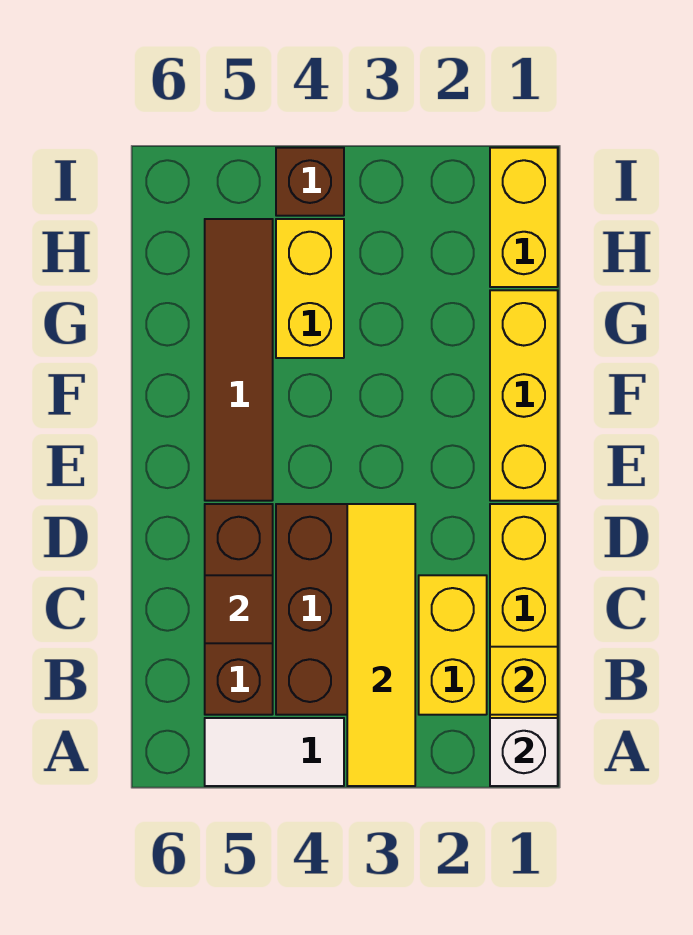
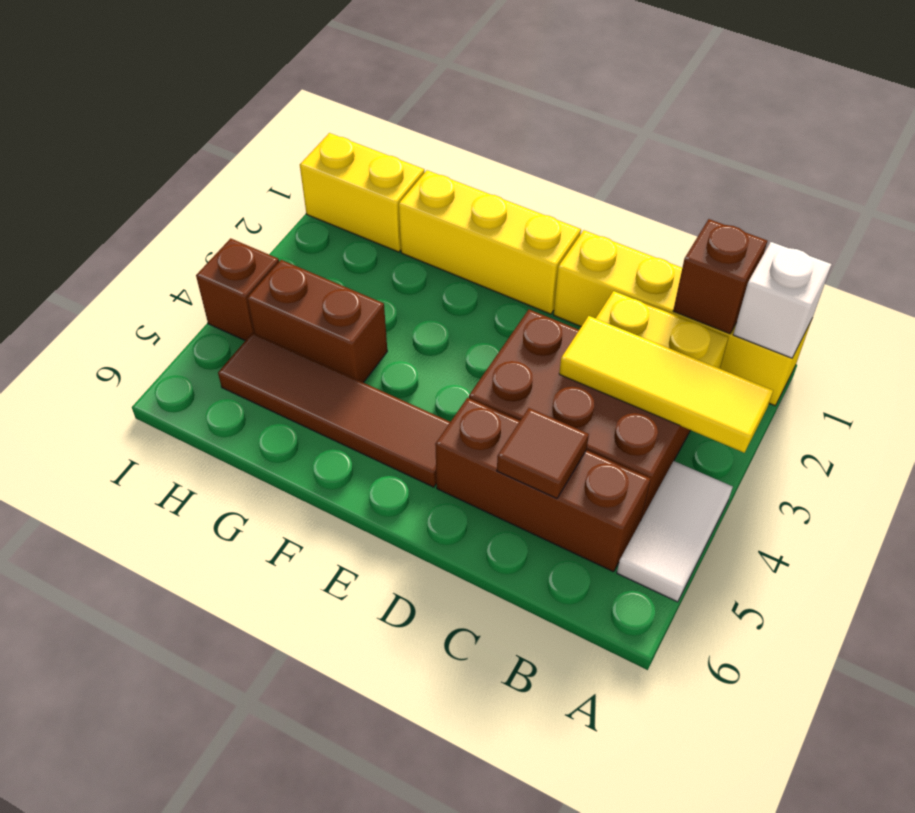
yellow tile A3:D3 level 2 -> yellow tile A3:C3 level 2
yellow brick B1 level 2 -> brown brick B1 level 2
yellow brick G4:H4 level 1 -> brown brick G4:H4 level 1

